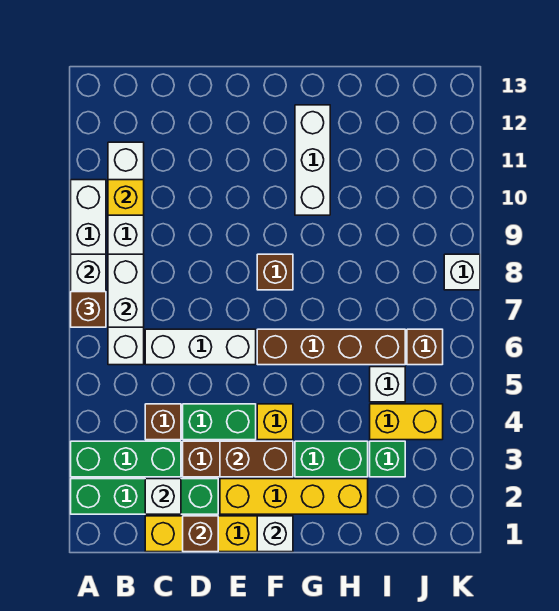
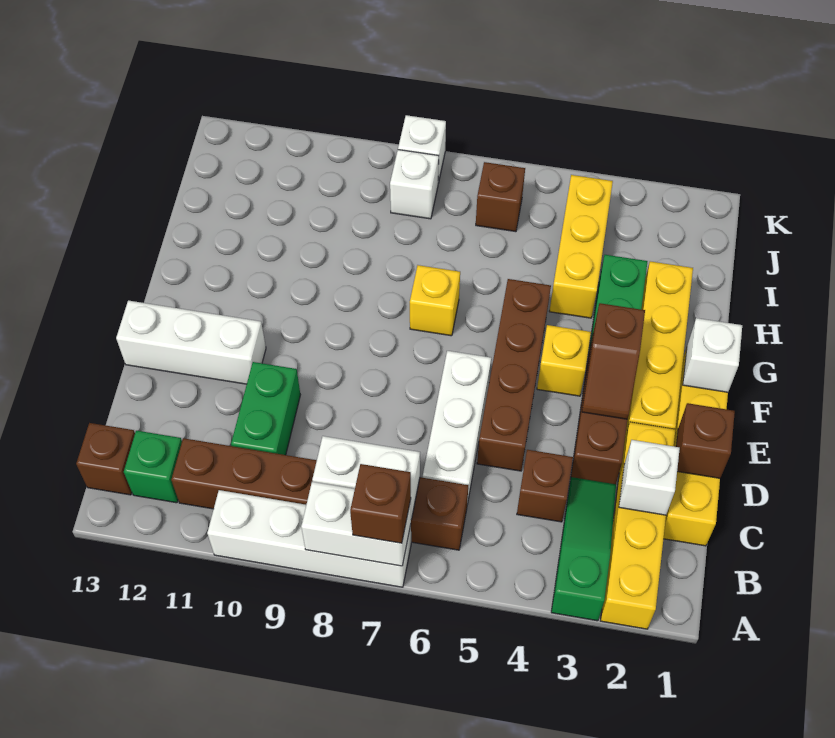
green brick A2:D2 level 1 -> yellow brick A2:D2 level 1
green brick A3:C3 level 1 -> green slope A3:C3 level 1 top A
white brick B6:B11 level 1 -> brown brick B6:B11 level 1
yellow brick B10 level 2 -> yellow brick G7 level 1
green brick D4:E4 level 1 -> green brick C10:D10 level 1
brown brick E3:F3 level 2 -> brown slope E3:F3 level 2 top F
brown brick F6:I6 level 1 -> brown brick D5:G5 level 1
brown brick F8 level 1 -> brown brick B13 level 1
white brick G10:G12 level 1 -> white brick E11:E13 level 1
green brick I3 level 1 -> green brick B12 level 1
yellow brick I4:J4 level 1 -> yellow brick H4:J4 level 1
white brick I5 level 1 -> white brick J8 level 1

